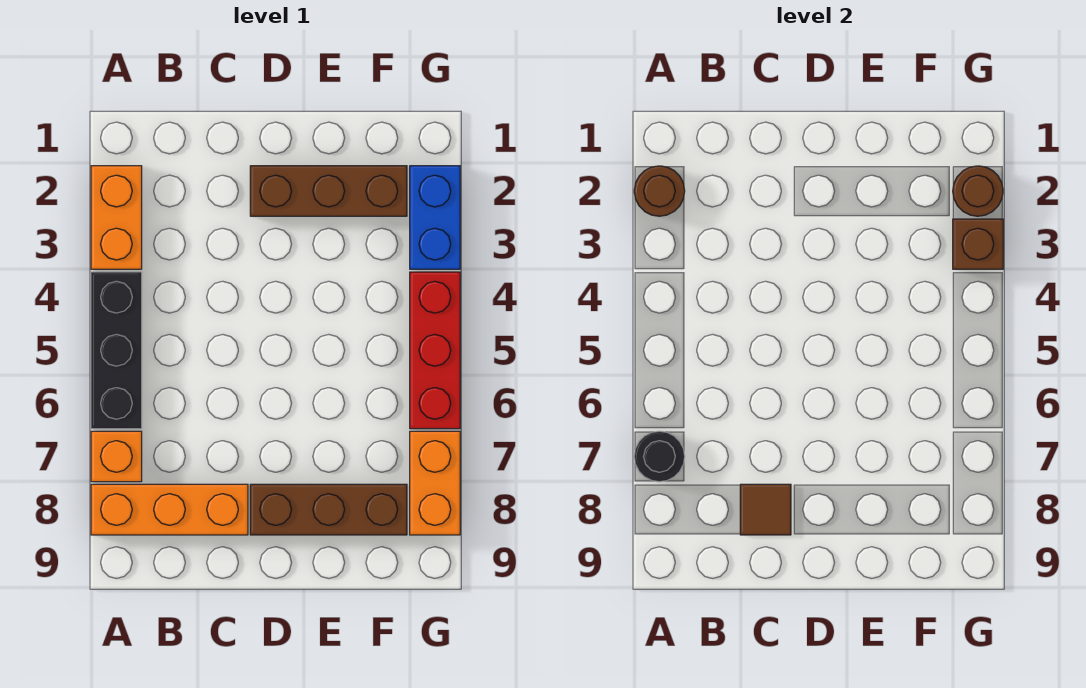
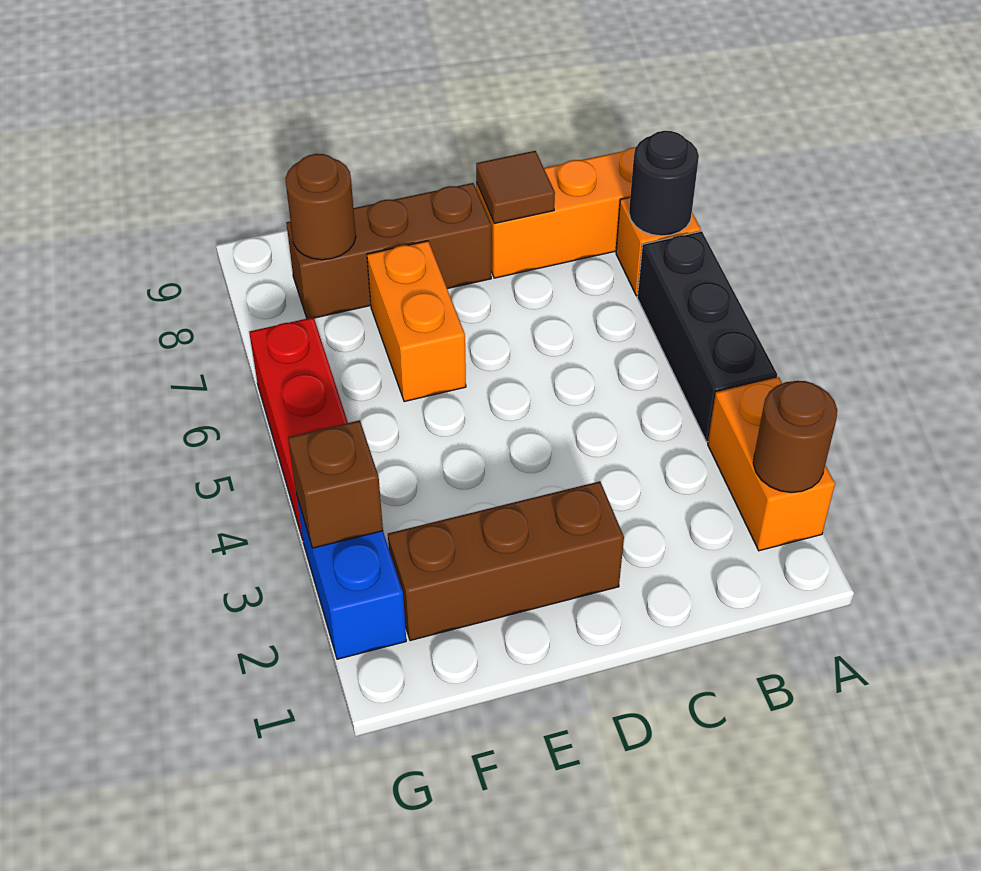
brown round brick G2 level 2 -> brown round brick F8 level 2
orange brick G7:G8 level 1 -> orange brick E6:E7 level 1

